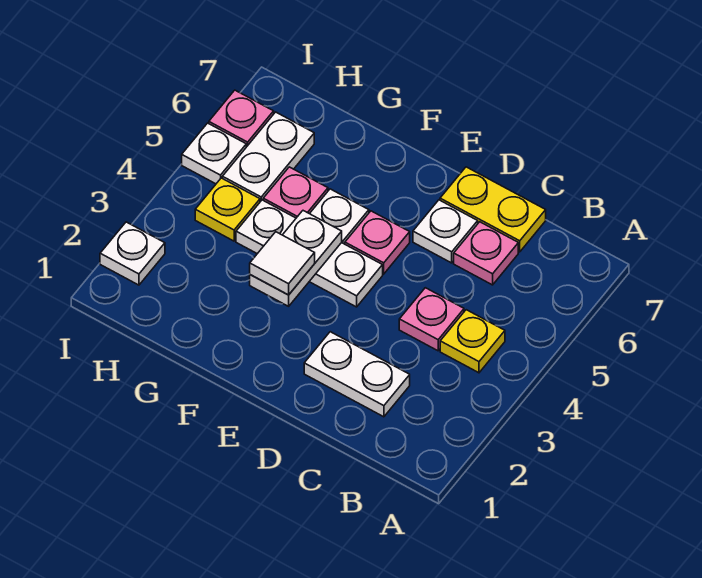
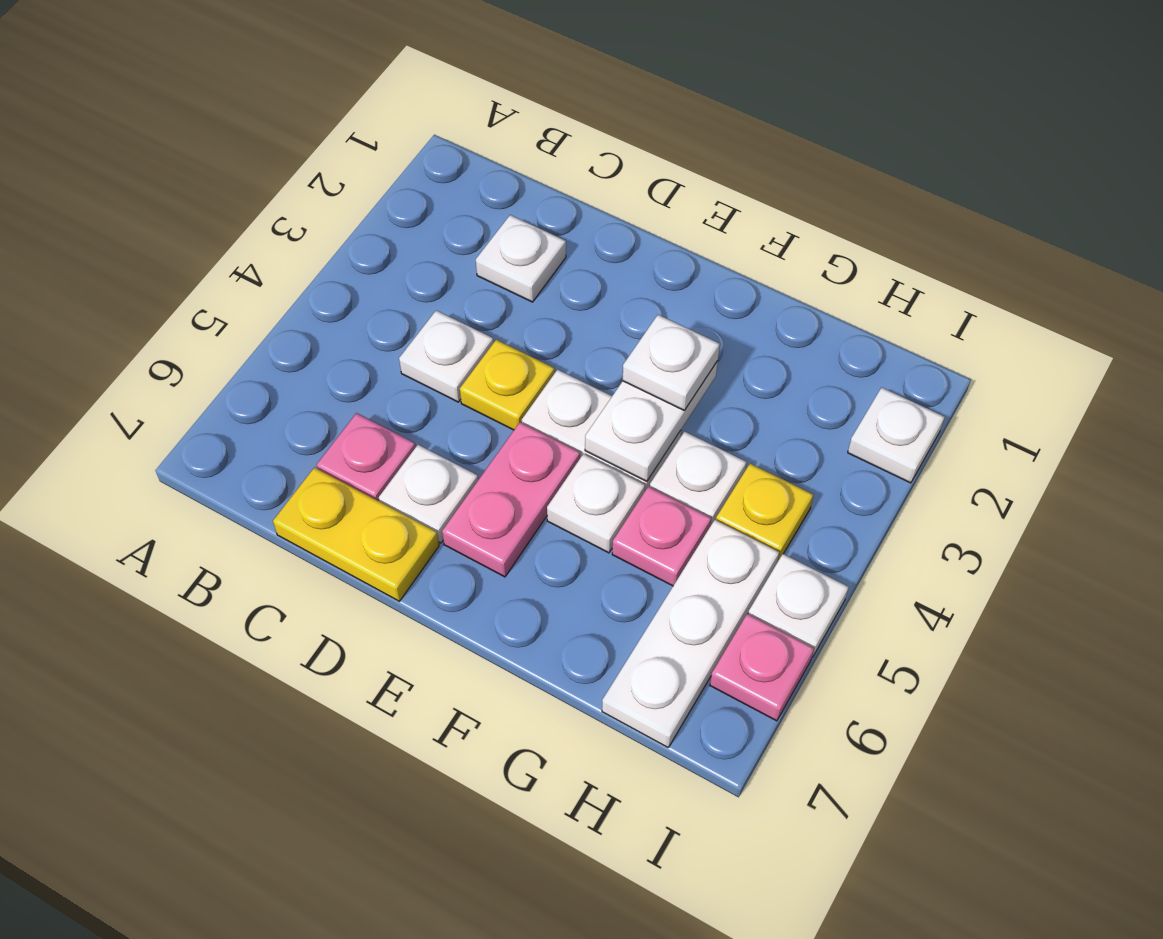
yellow plate B4 level 1 -> yellow plate D4 level 1
white plate C2:D2 level 1 -> white plate C2 level 1
pink plate C4 level 1 -> white plate C4 level 1
pink plate E5 level 1 -> pink plate E5:E6 level 1
white tile F3 level 3 -> white plate F3 level 3
white plate H5:H6 level 1 -> white plate H5:H7 level 1

